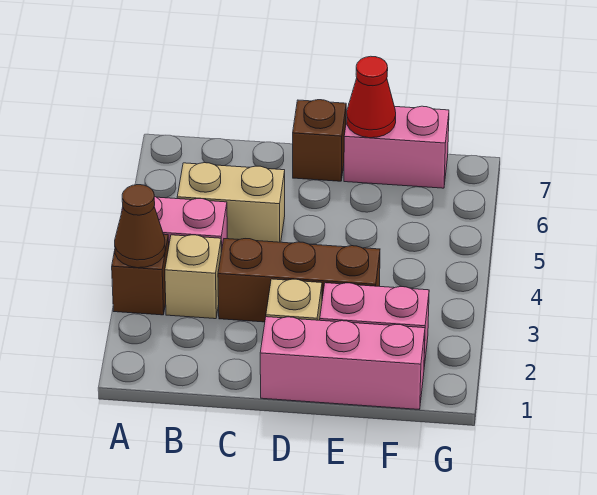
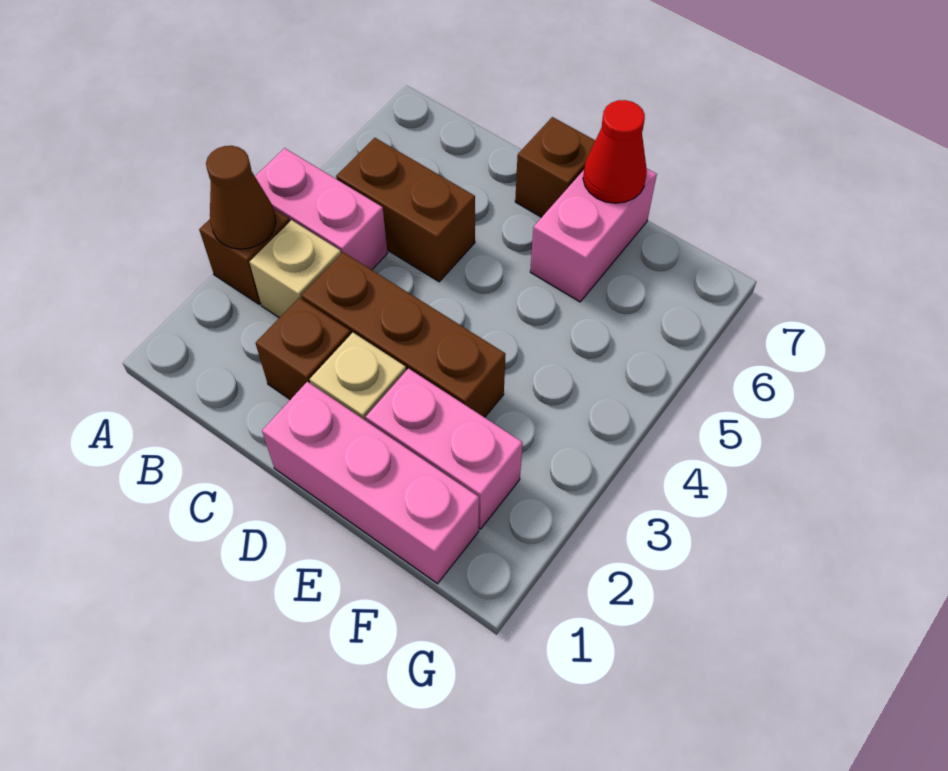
tan brick B5:C5 level 1 -> brown brick B5:C5 level 1
none -> brown brick C2 level 1
pink brick E7:F7 level 1 -> pink brick E6:E7 level 1

